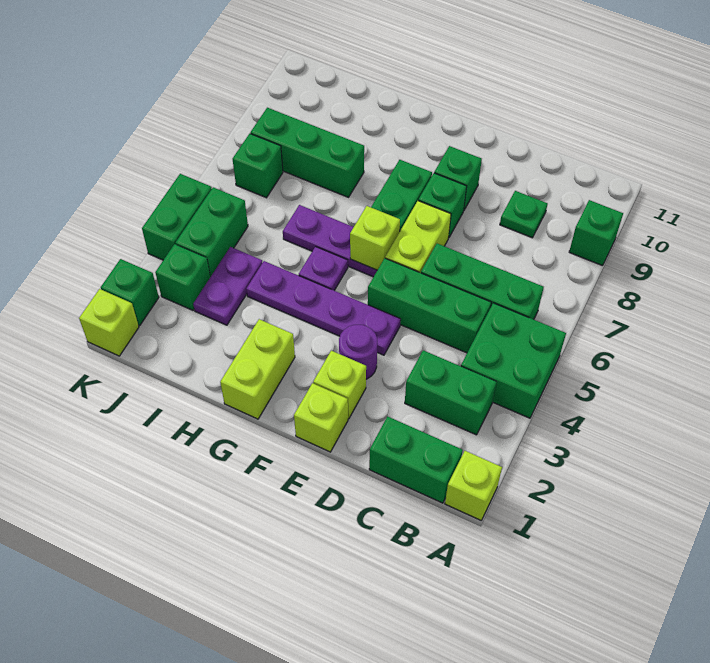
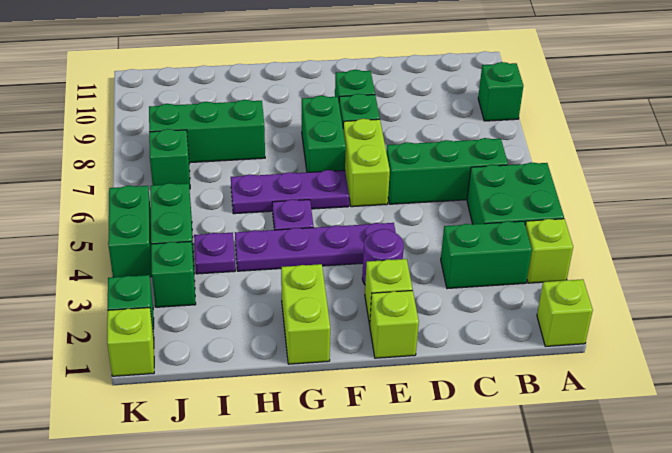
green brick B1:C1 level 1 -> none
green brick C5:E5 level 1 -> none
green plate C9 level 1 -> none
lime brick F6 level 2 -> lime brick A3 level 1
purple plate I3:I4 level 1 -> purple plate I4 level 1

